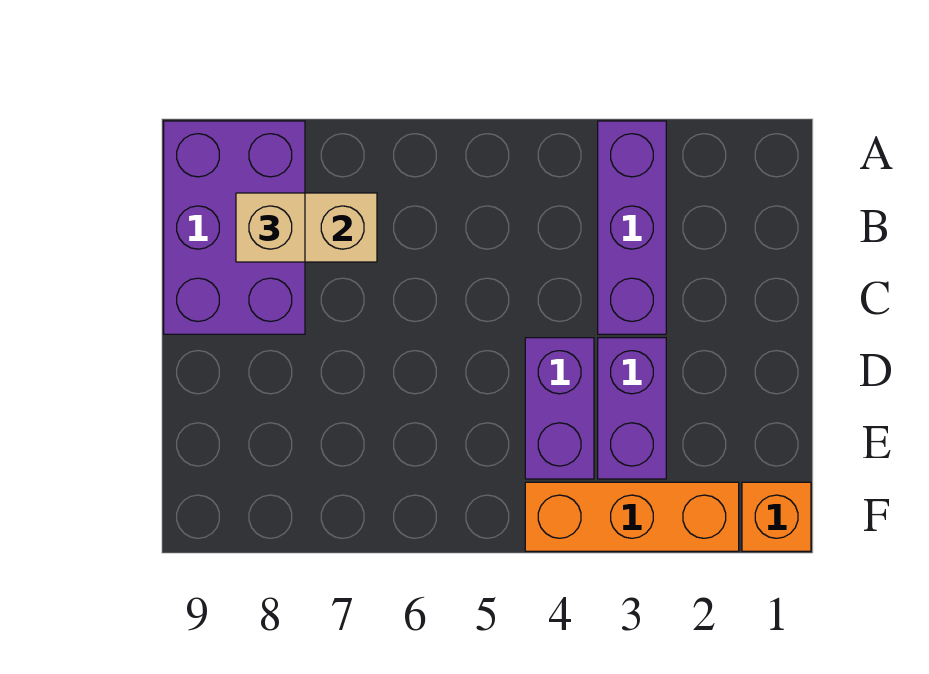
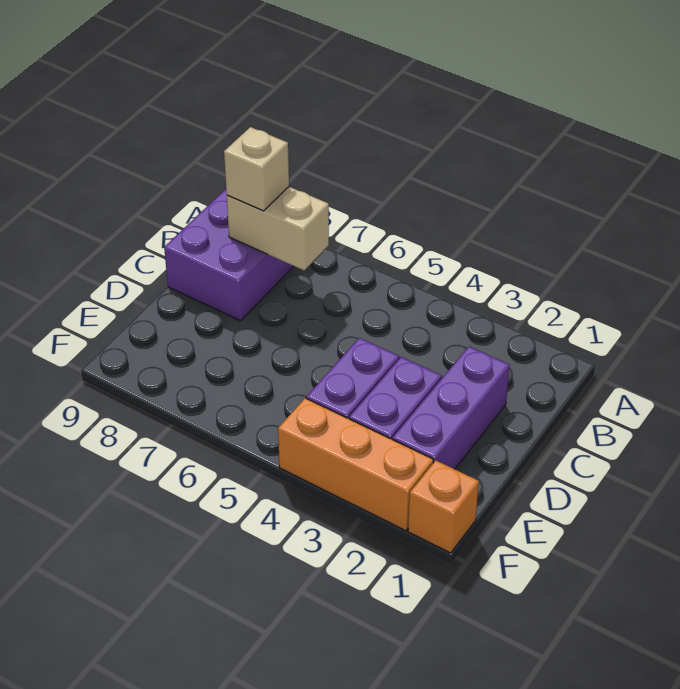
purple brick A3:C3 level 1 -> purple brick C2:E2 level 1

